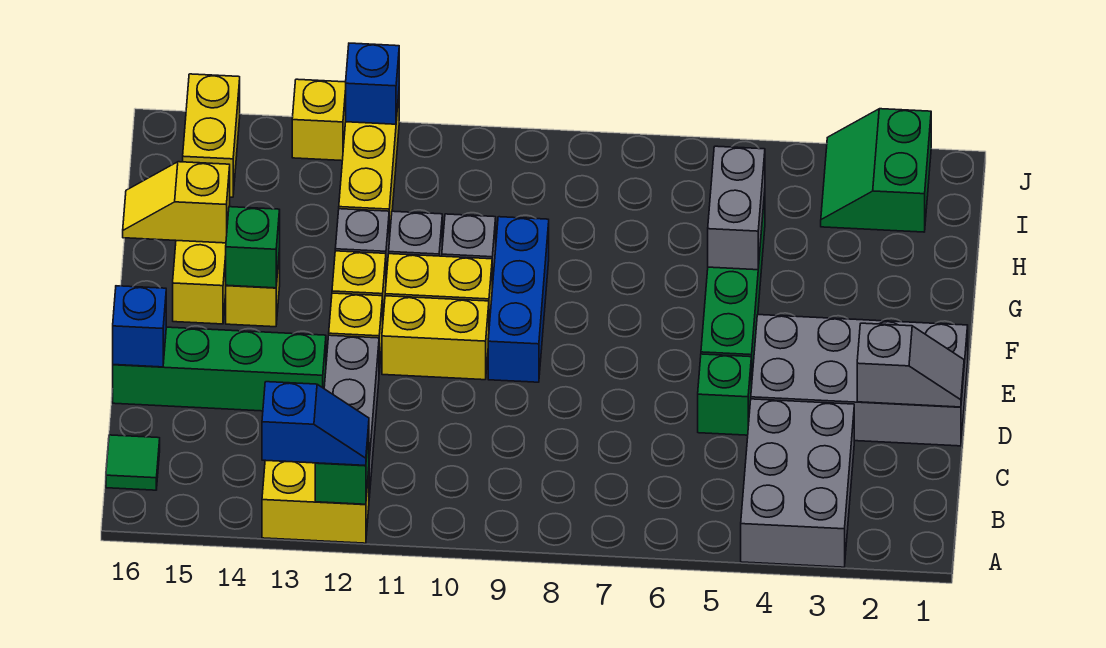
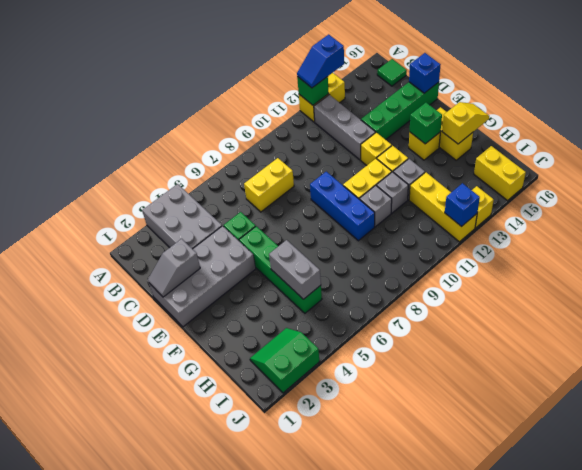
yellow brick E10:E11 level 1 -> yellow brick C7:C8 level 1
green slope I2:J3 level 1 top 2 -> green slope I2:J3 level 1 top J

